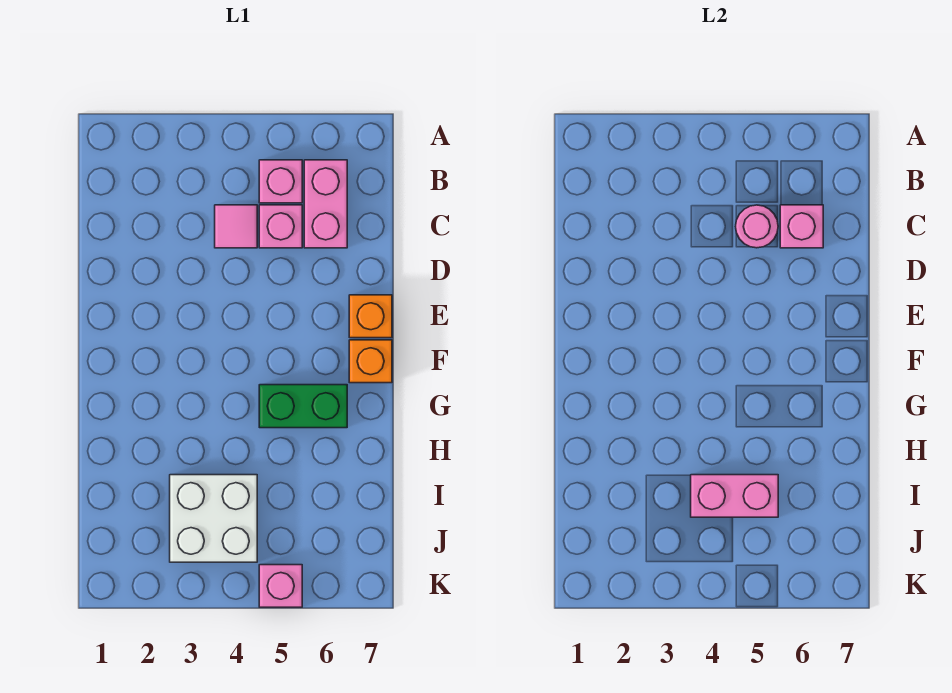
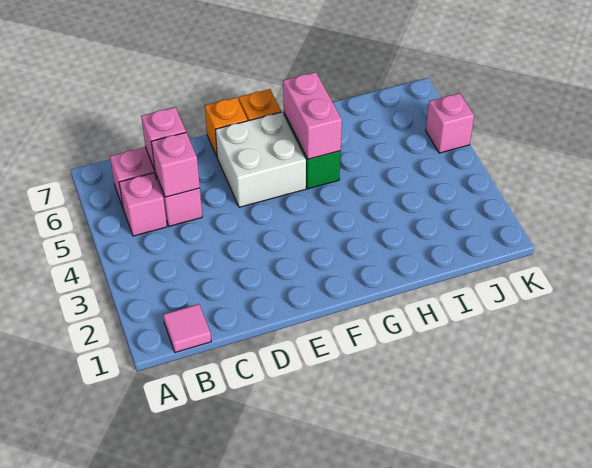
pink tile C4 level 1 -> pink tile B1 level 1
pink round brick C5 level 2 -> pink brick C5 level 2
white brick I3:J4 level 1 -> white brick E5:F6 level 1
pink brick I4:I5 level 2 -> pink brick G5:G6 level 2

